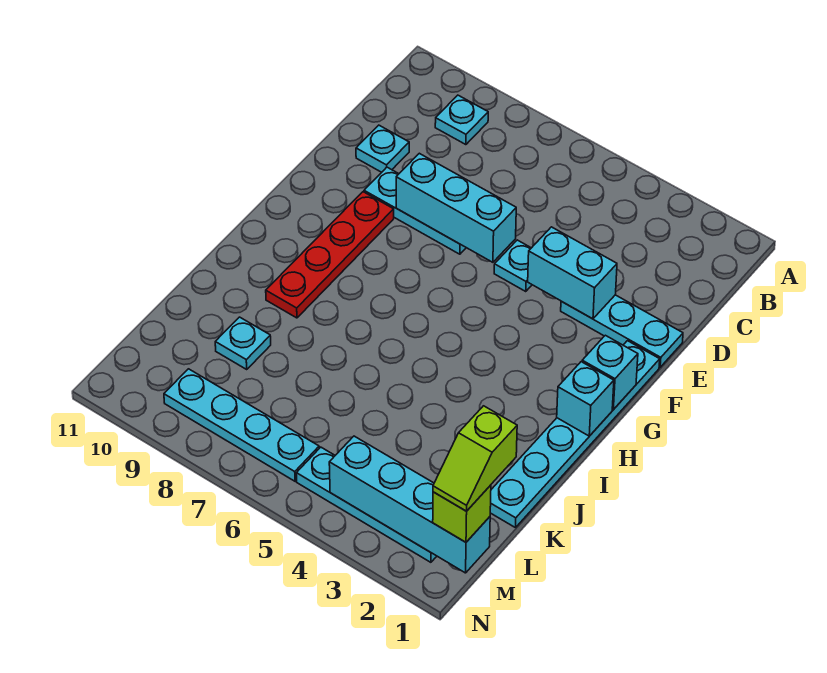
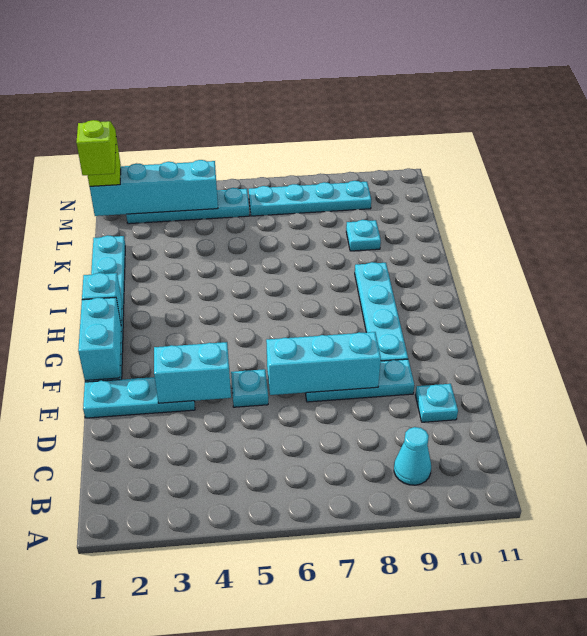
cyan plate B9 level 1 -> cyan cone B9 level 1
red plate F9:I9 level 1 -> cyan plate F9:I9 level 1
cyan brick G1 level 2 -> cyan brick F1:G1 level 2

